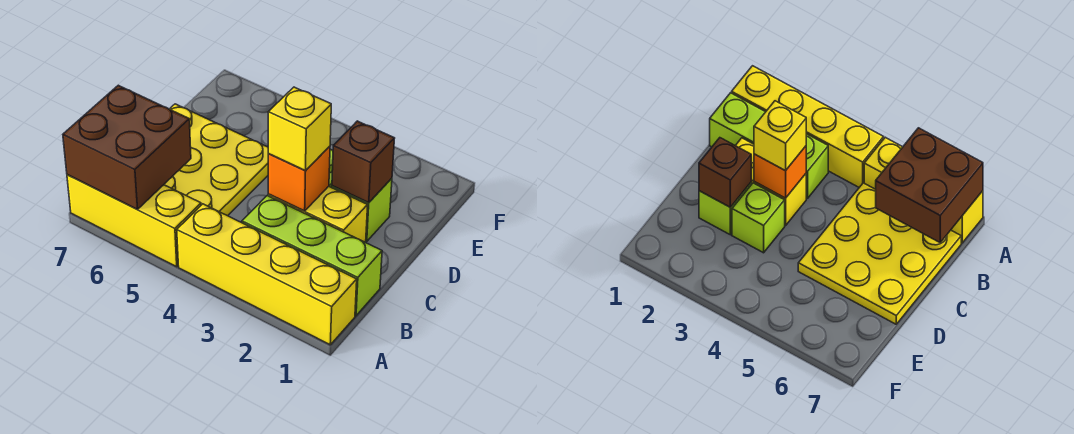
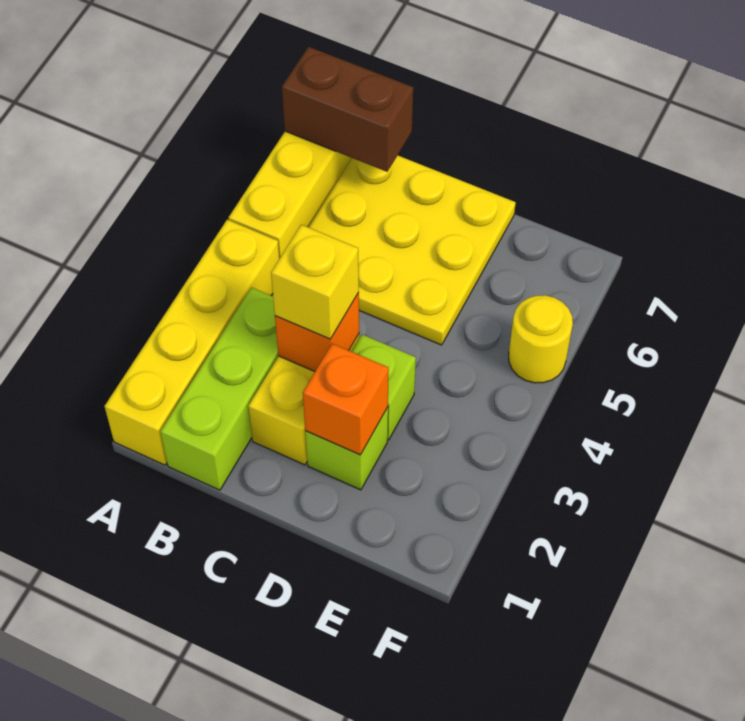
brown brick A6:B7 level 2 -> brown brick A7:B7 level 2
brown brick D2 level 2 -> orange brick D2 level 2
none -> yellow round brick F5 level 1

